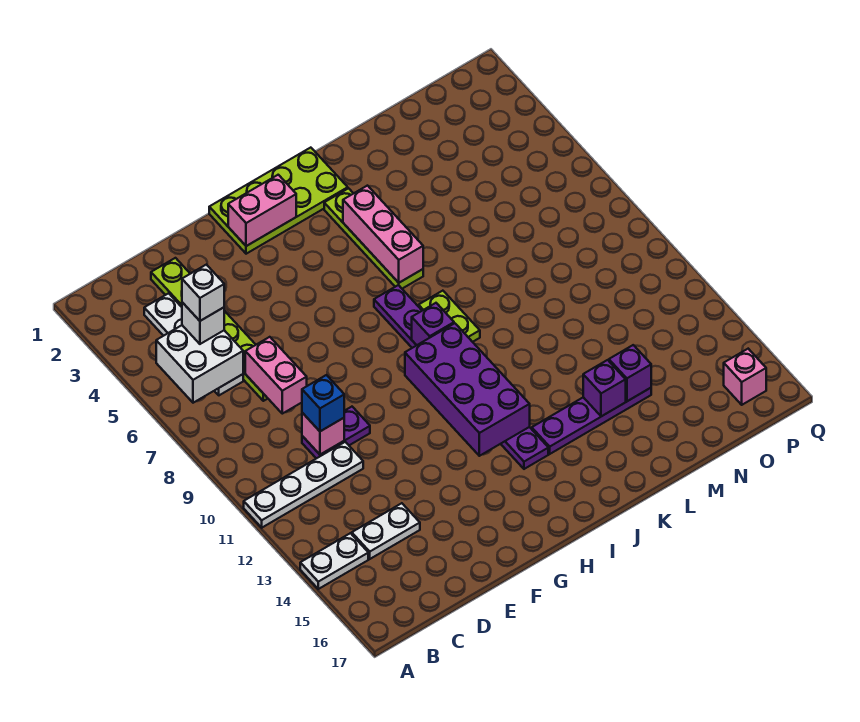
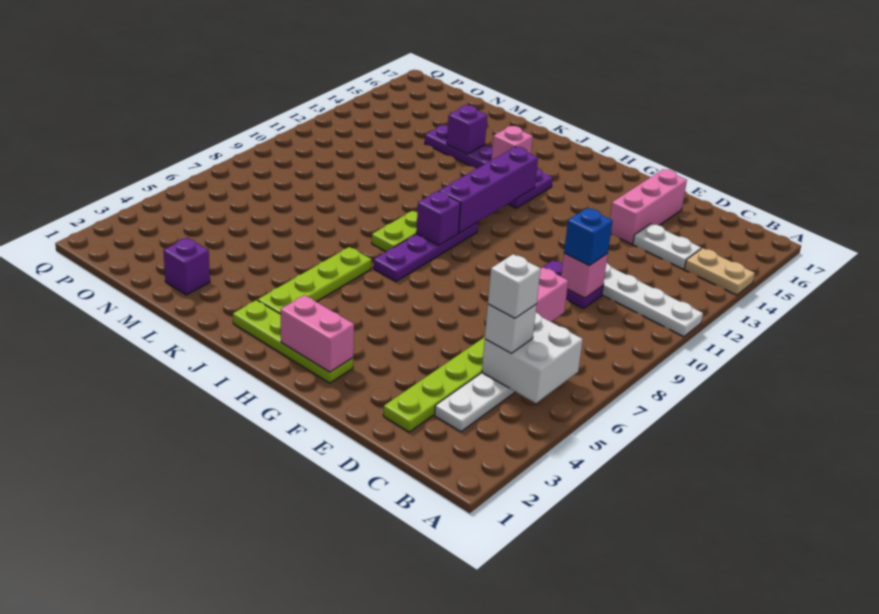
white plate A14:B14 level 1 -> tan plate A14:B14 level 1
lime plate G1:J2 level 1 -> lime plate G2:J2 level 1
purple brick H10:I13 level 2 -> purple brick I10:I13 level 2
pink brick J4:J6 level 2 -> pink brick E14:E16 level 1
purple brick M14 level 2 -> purple brick M2 level 1
pink brick P16 level 1 -> pink brick J14 level 2

